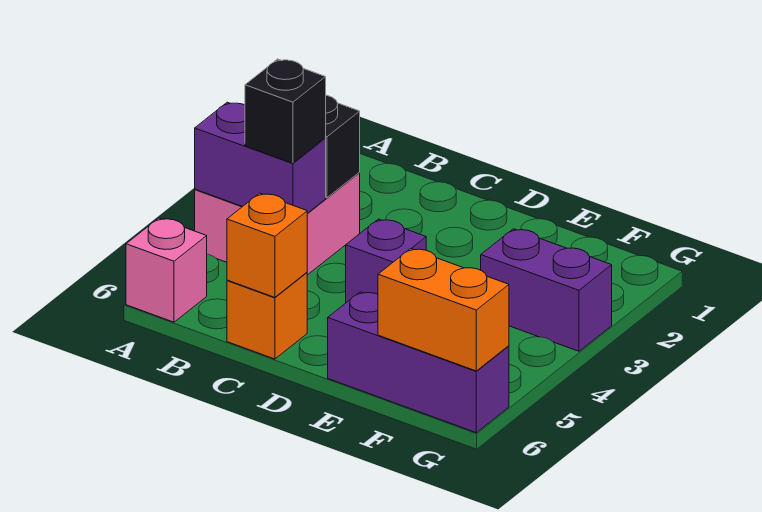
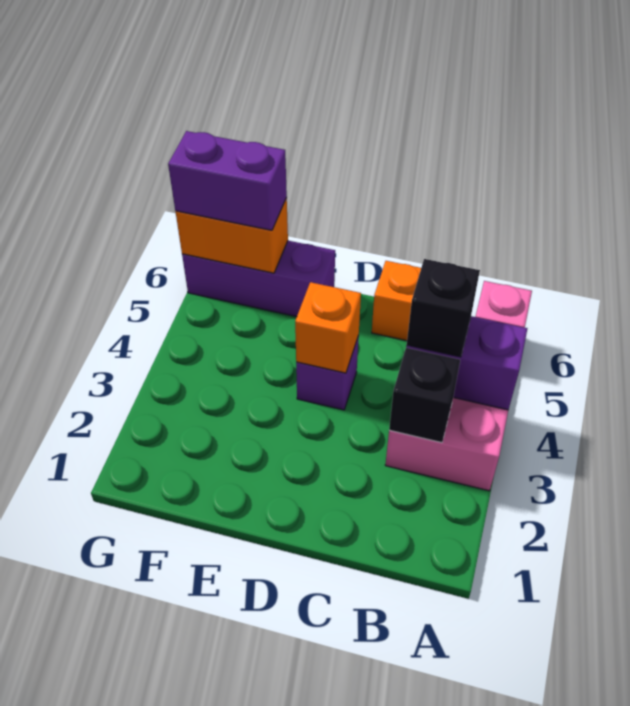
orange brick C6 level 2 -> orange brick D4 level 2
purple brick F3:G3 level 1 -> purple brick F6:G6 level 3

